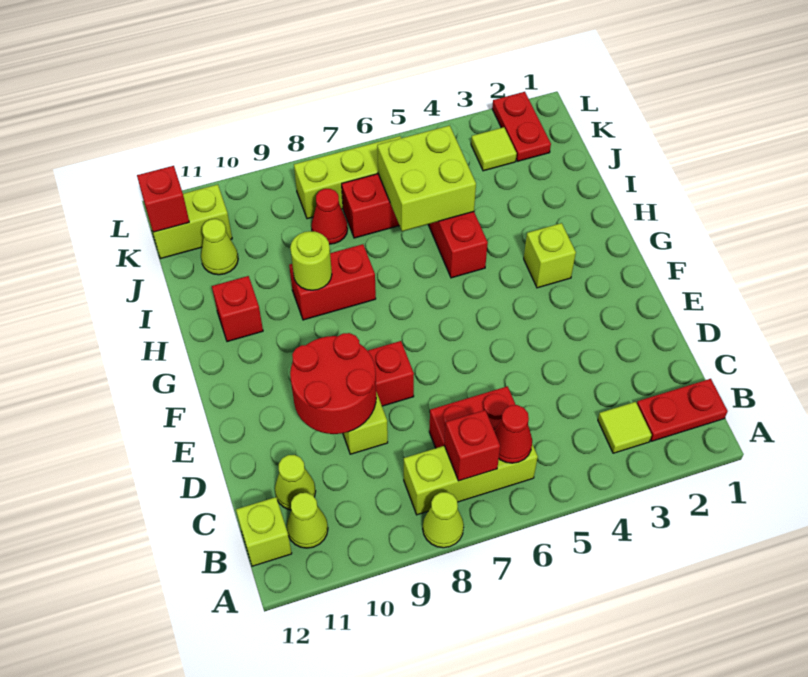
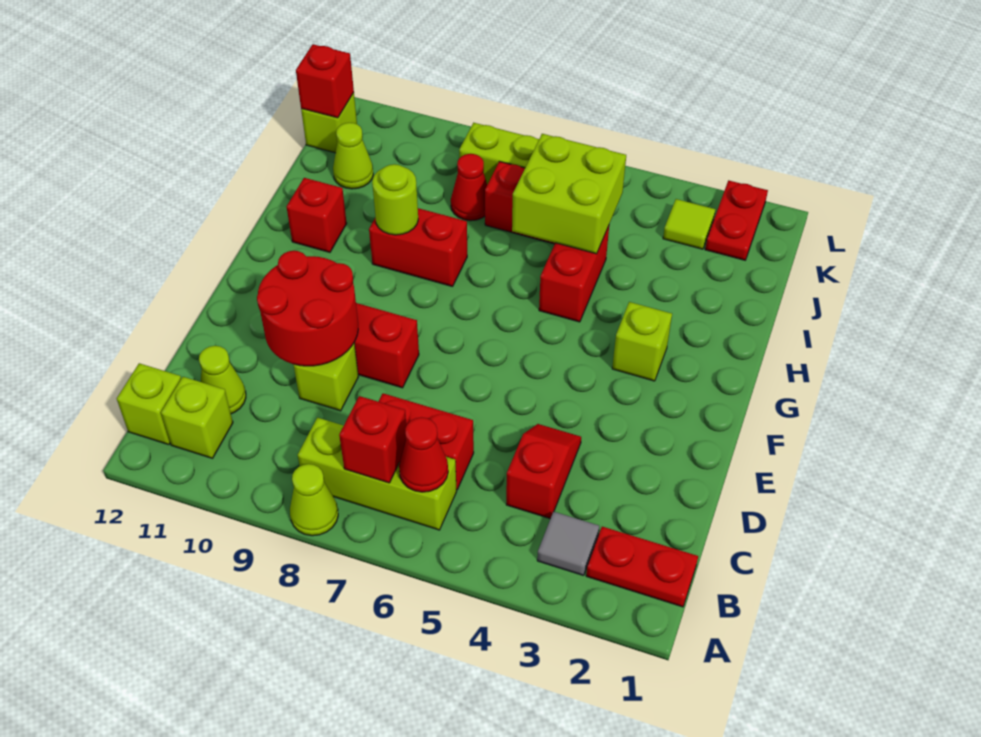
lime tile B3 level 1 -> grey tile B3 level 1
lime cone B11 level 1 -> lime brick B11 level 1
none -> red slope C4:D4 level 1 top C
lime brick K11:K12 level 1 -> lime brick K12 level 1

